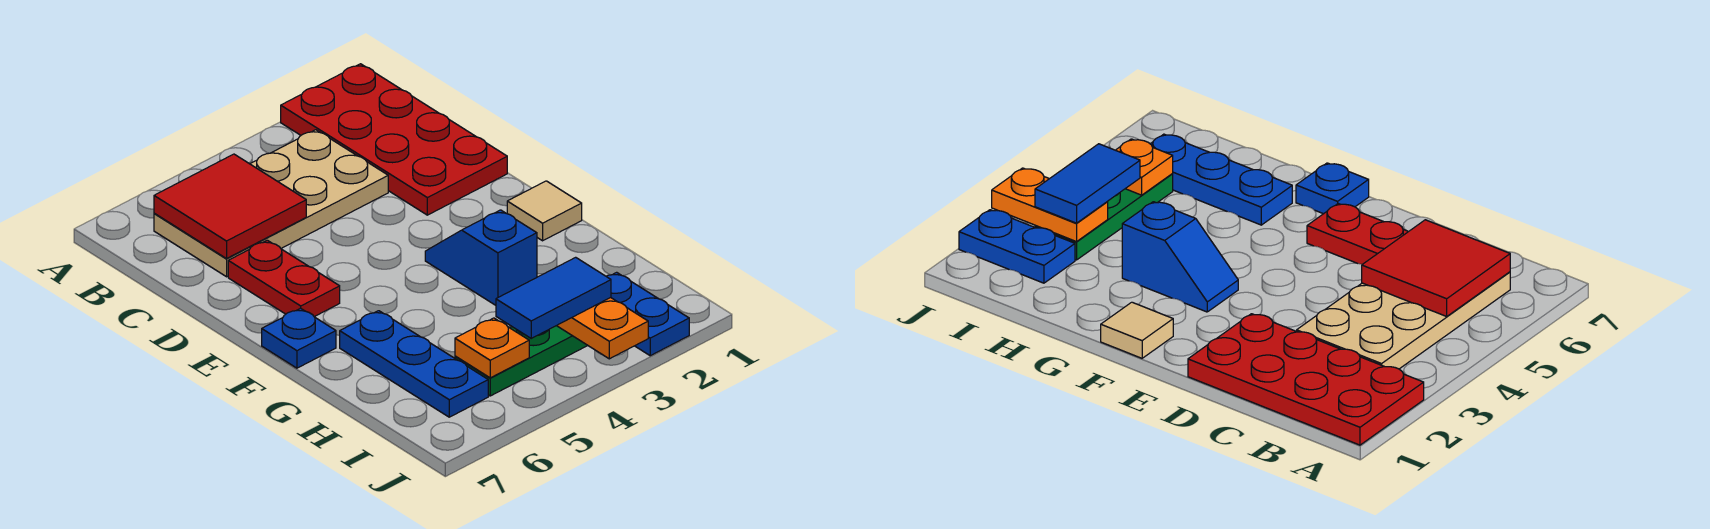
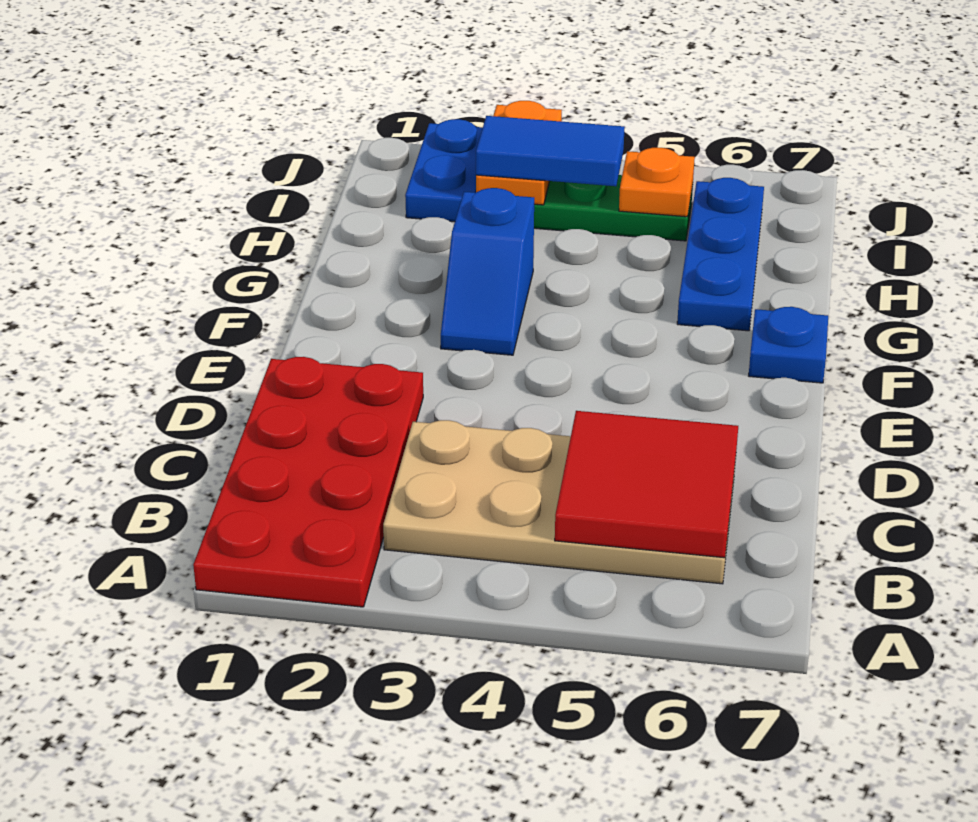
red plate D6:E6 level 1 -> none
tan tile F1 level 1 -> none

